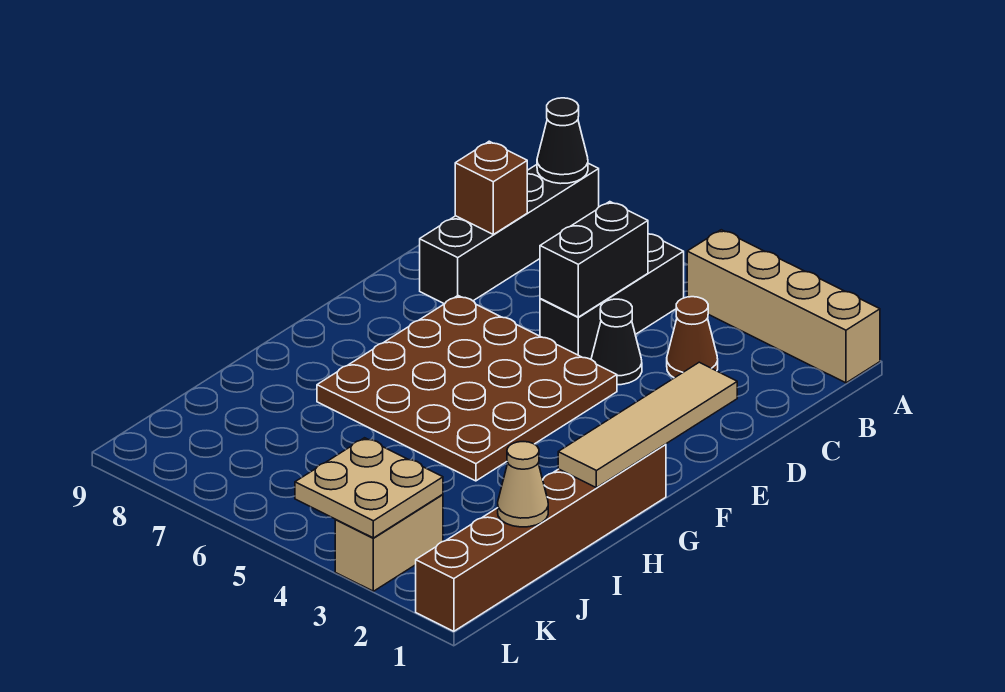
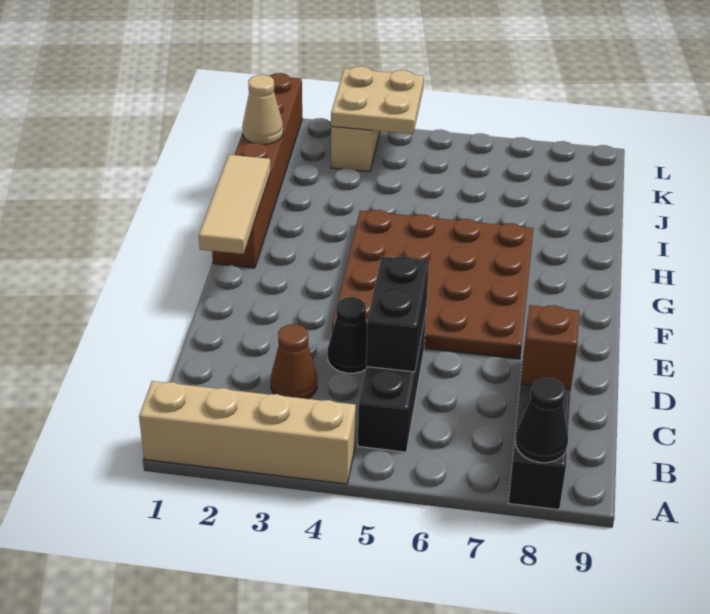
tan tile E1:H1 level 2 -> tan tile F1:H1 level 2

